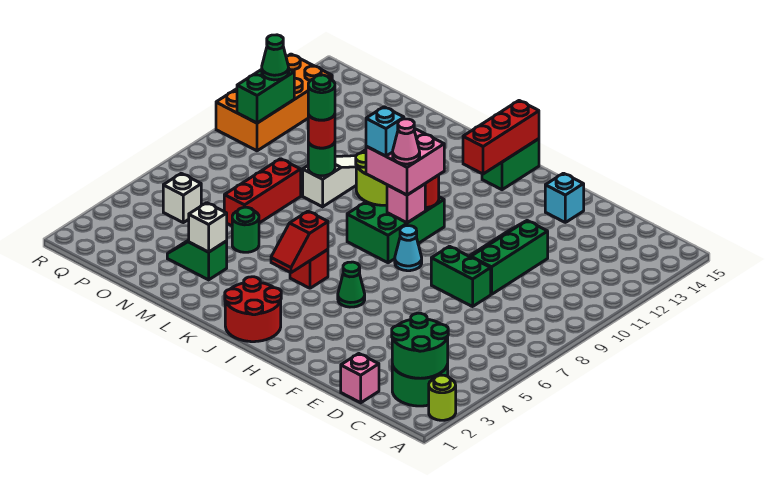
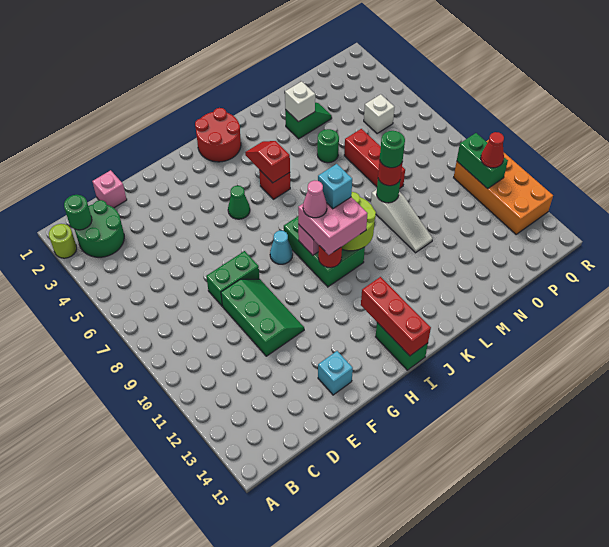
green round brick B2:C3 level 2 -> green round brick B2 level 2
green cone Q11 level 3 -> red cone Q11 level 3

